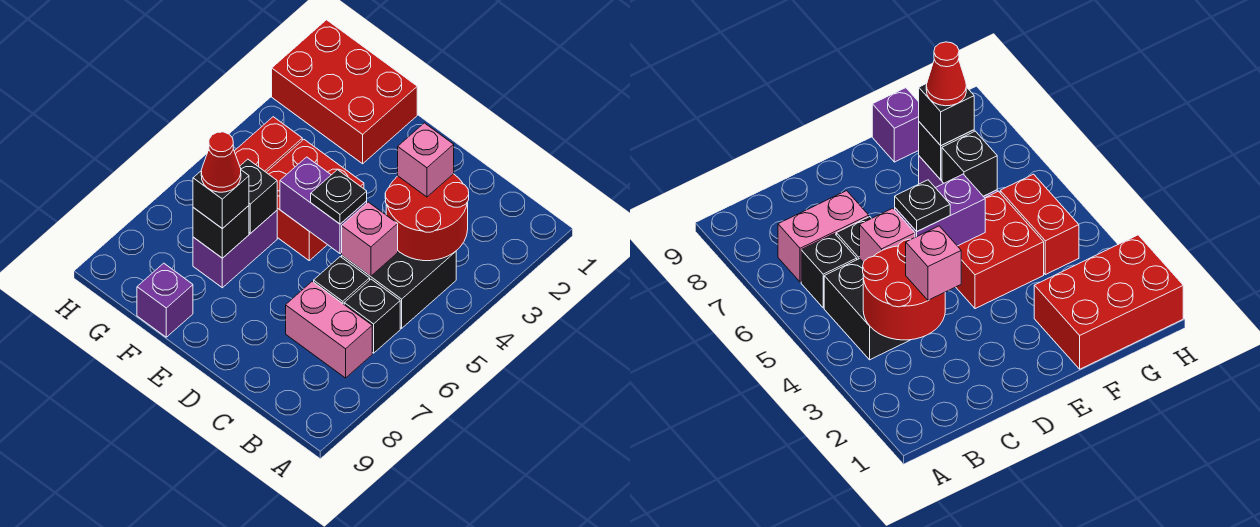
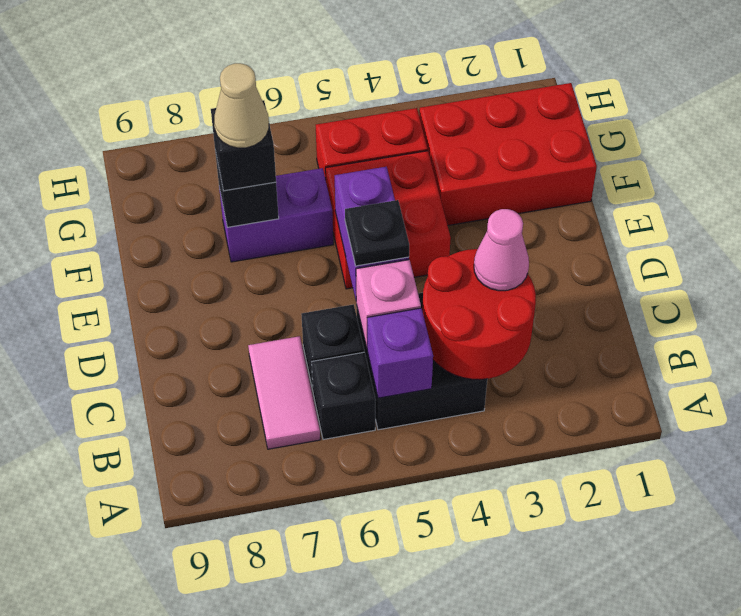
pink brick B7:C7 level 1 -> pink tile B7:C7 level 1
pink brick C3 level 3 -> pink cone C3 level 3
red brick F1:H2 level 1 -> red brick F1:G3 level 1
black brick F6 level 2 -> none
red cone F7 level 4 -> tan cone F7 level 4
purple brick F9 level 1 -> purple brick B5 level 2

